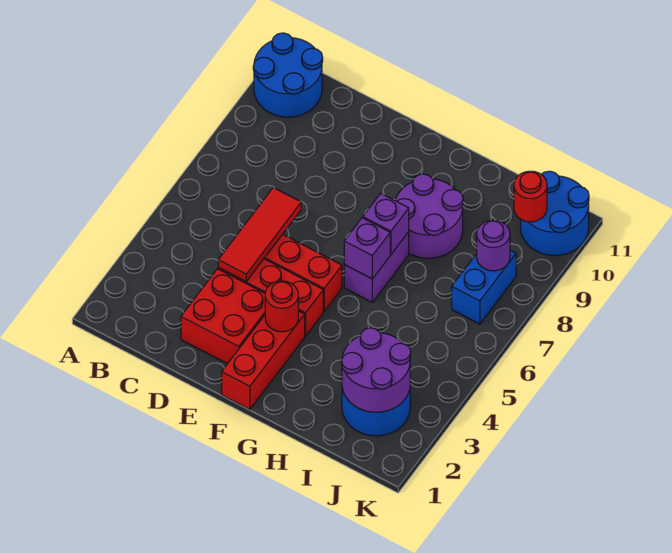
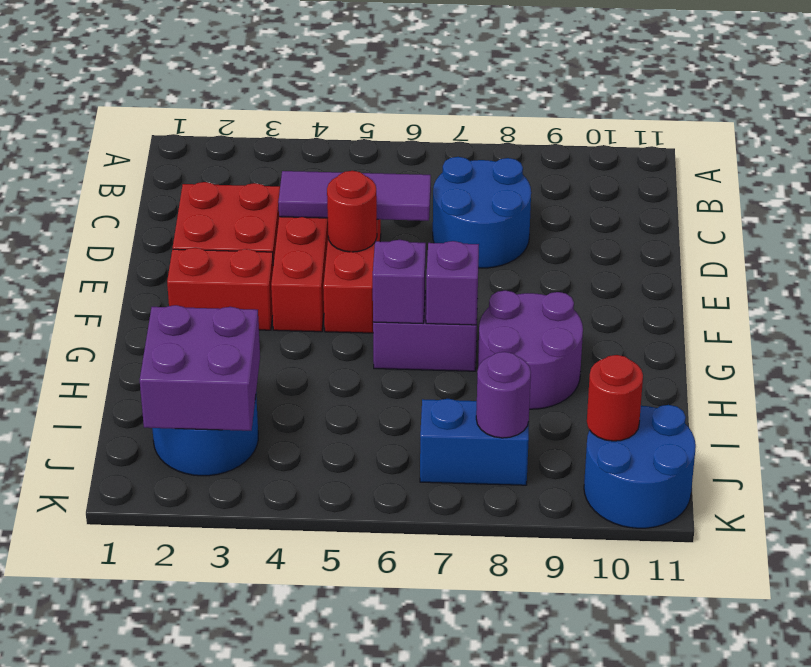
blue round brick A10:B11 level 1 -> blue round brick C7:D8 level 1
red tile D4:D6 level 2 -> purple tile D4:D6 level 2
red brick F1:F3 level 1 -> red brick F2:F3 level 1
red round brick F3 level 2 -> red round brick E5 level 2
purple round brick I2:J3 level 2 -> purple brick I2:J3 level 2

